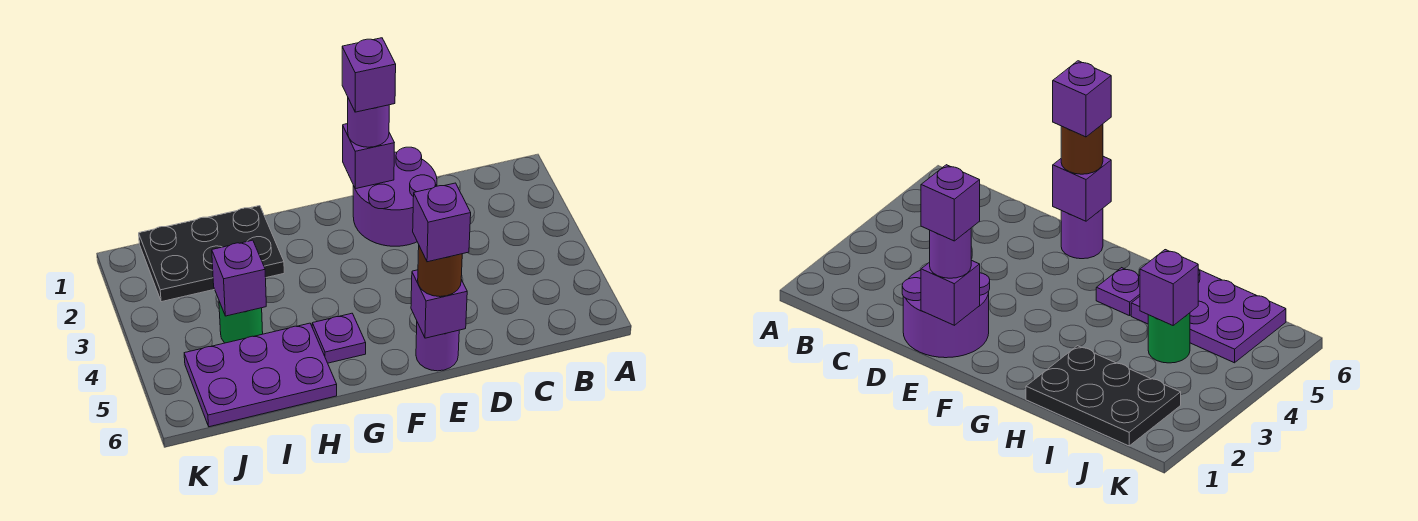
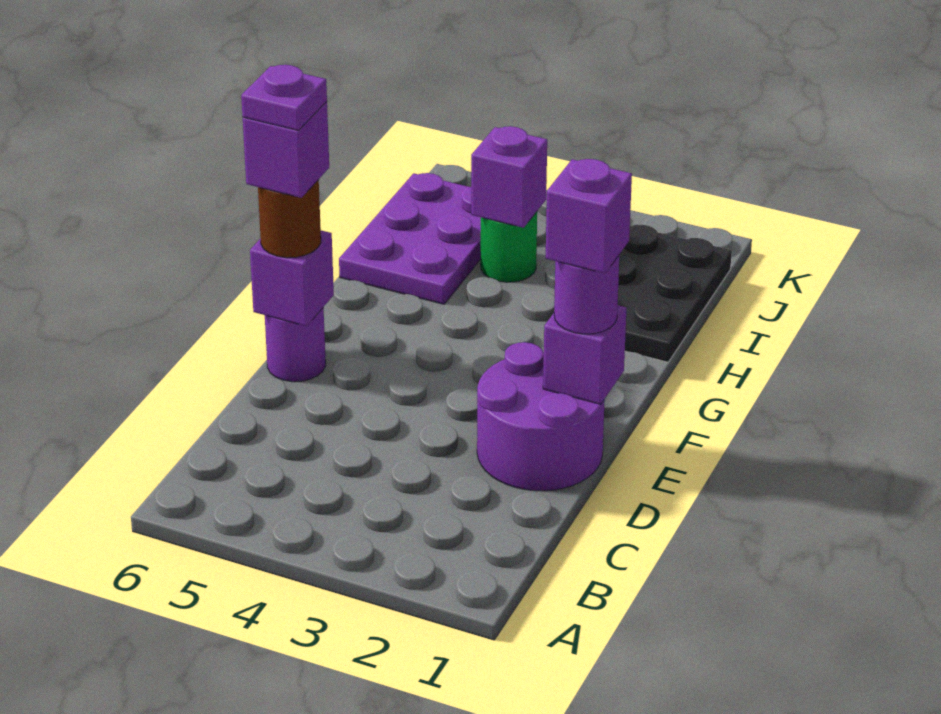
purple plate G5 level 1 -> purple plate E6 level 5

